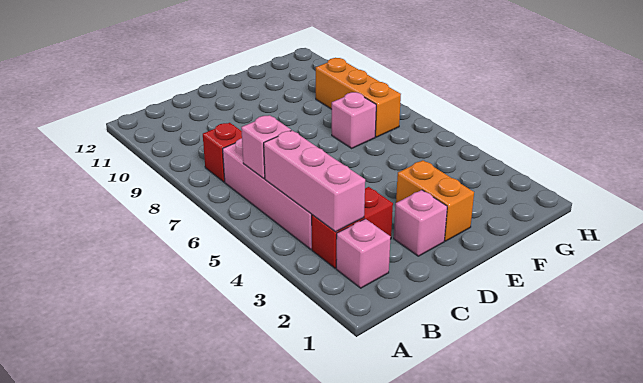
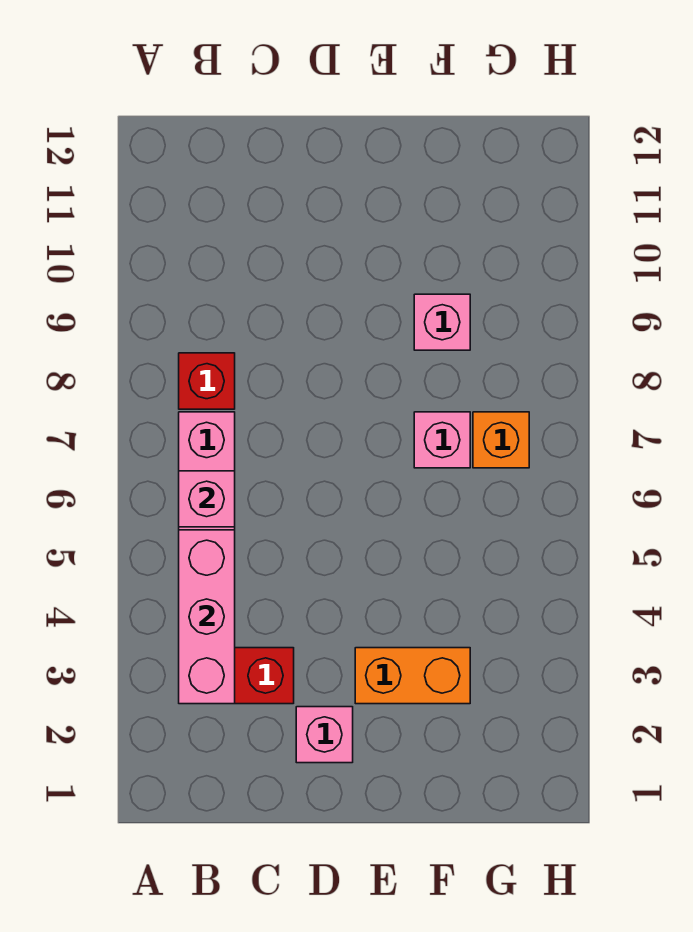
pink brick B2 level 1 -> pink brick F9 level 1
orange brick E2:E3 level 1 -> orange brick E3:F3 level 1
orange brick G7:G9 level 1 -> orange brick G7 level 1

